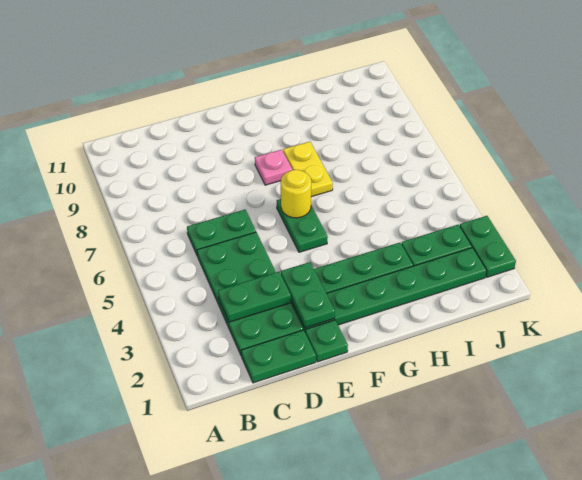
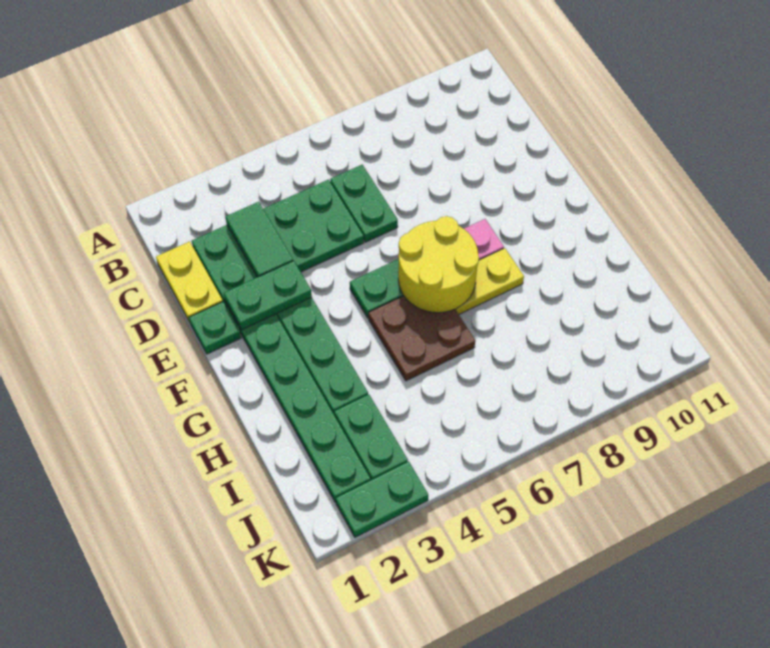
green plate C1:D1 level 1 -> yellow plate C1:D1 level 1
green plate C3:D3 level 2 -> green tile C3:D3 level 2
yellow round brick F6 level 2 -> yellow round brick F6:G7 level 2
none -> brown plate G5:H6 level 1

